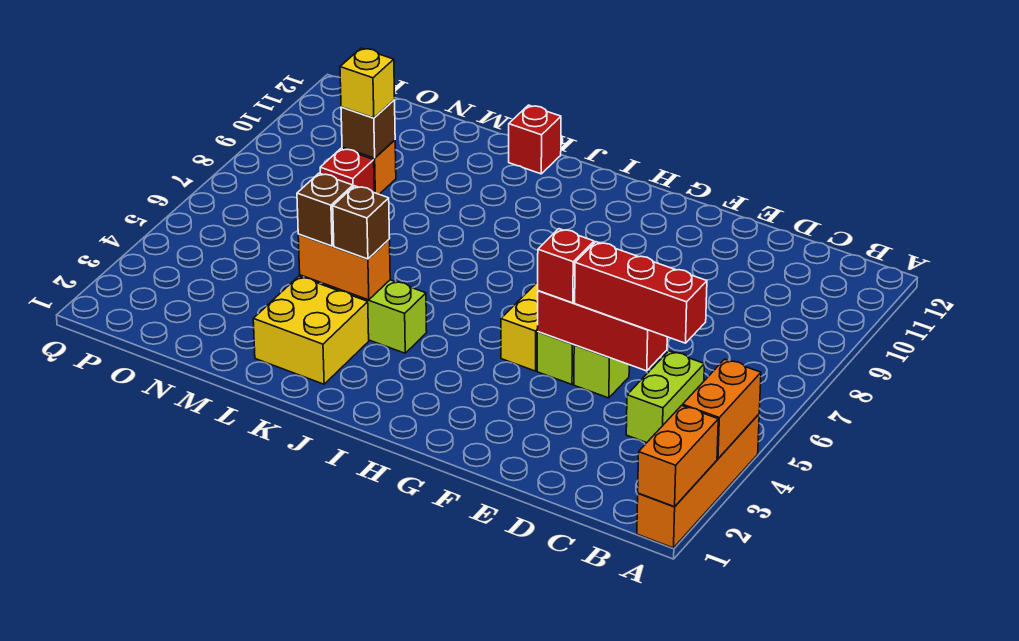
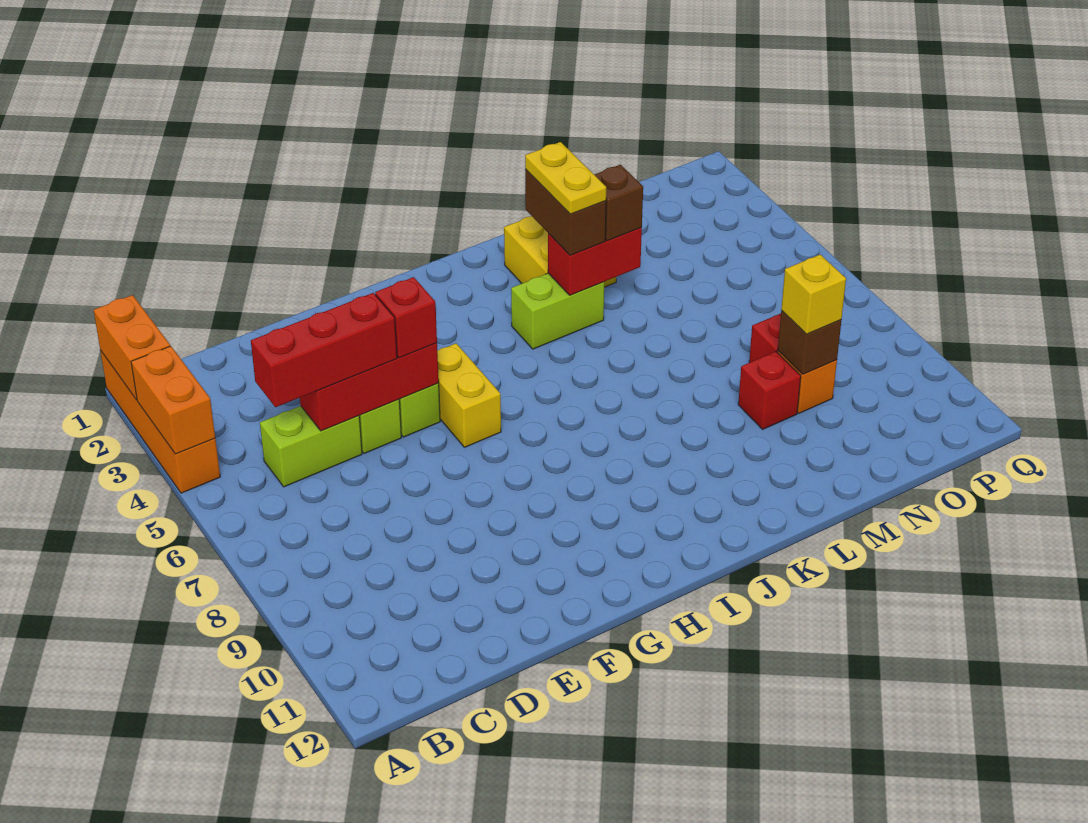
lime brick C4:C5 level 1 -> lime brick C5:D5 level 1
none -> yellow plate K3:K4 level 4
orange brick K4:L4 level 2 -> red brick K4:L4 level 2
brown brick K4 level 3 -> brown brick K3:K4 level 3
red brick K12 level 1 -> red brick M9 level 1

